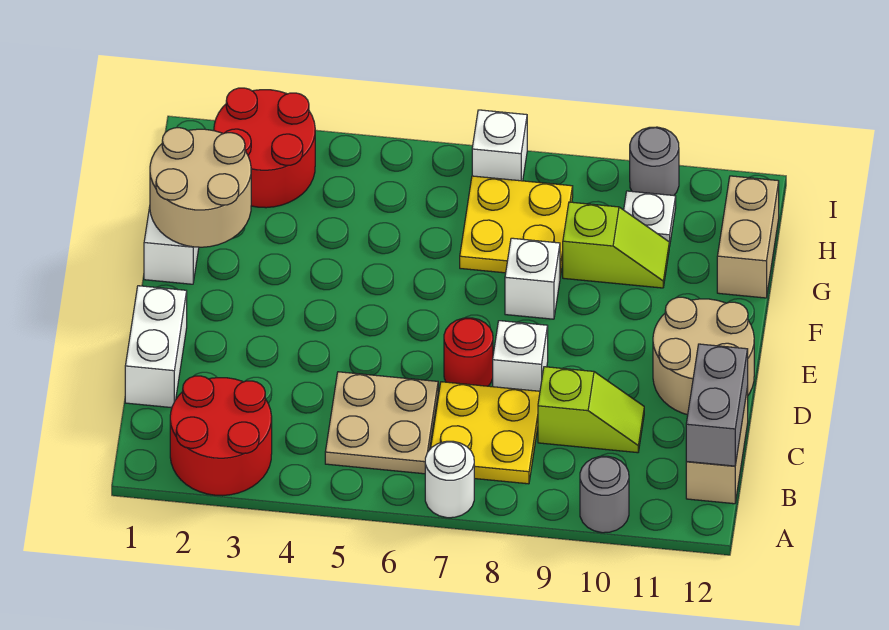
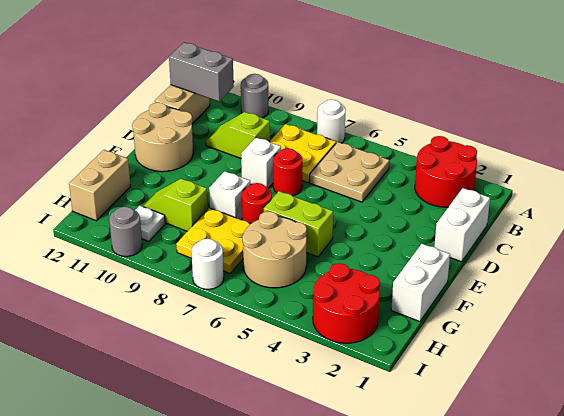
grey brick B12:C12 level 2 -> grey brick B11:B12 level 2
tan round brick F1:G2 level 2 -> tan round brick G5:H6 level 1
none -> lime brick F5:F6 level 1
none -> red round brick F7 level 1
white brick I7 level 1 -> white round brick I7 level 1

